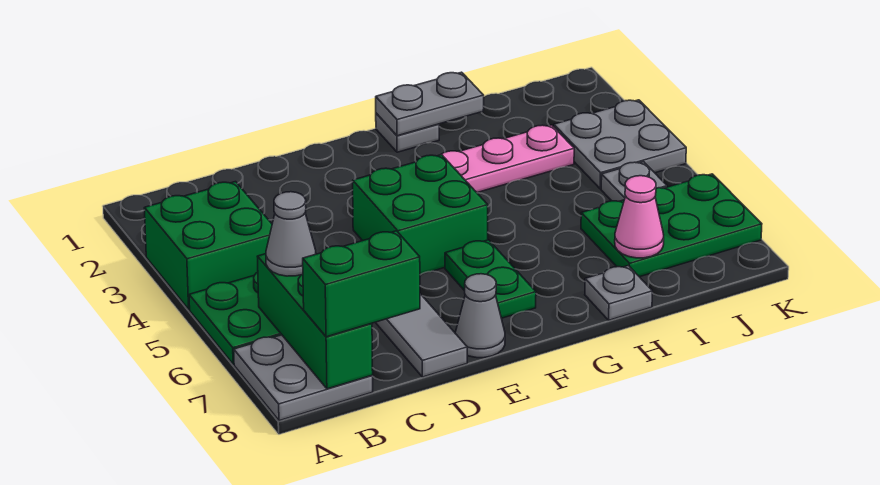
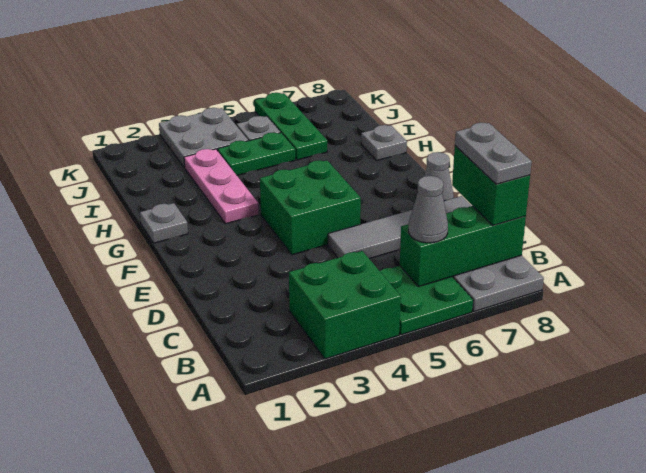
green plate F6:F7 level 1 -> green plate I4:I5 level 1
grey plate G1:H1 level 2 -> grey plate B8:C8 level 4
green plate I6:K7 level 1 -> green plate I6:K6 level 1
pink cone I7 level 2 -> none

